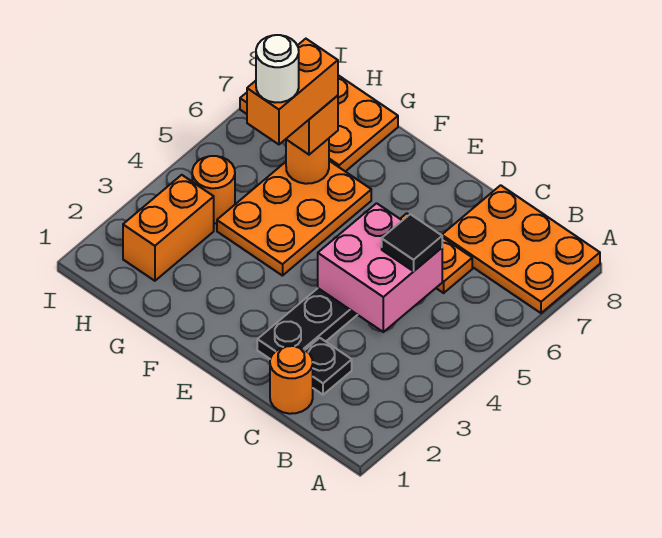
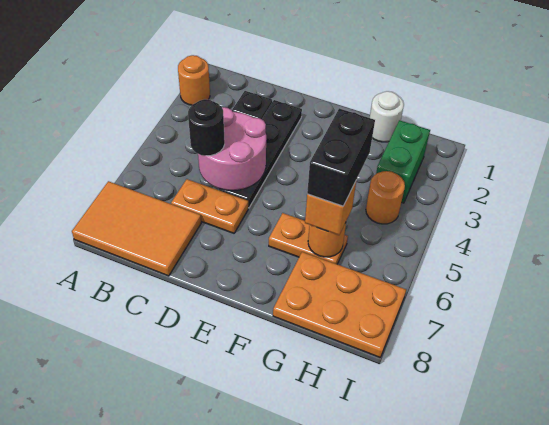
orange plate A7:C8 level 1 -> orange tile A7:C8 level 1
orange round brick C1 level 1 -> orange round brick A2 level 1
pink brick C4:D5 level 2 -> pink round brick C4:D5 level 2
black tile C5 level 3 -> black round brick C5 level 3
orange plate F4:G6 level 1 -> orange plate F6:G6 level 1
orange brick G5:G6 level 4 -> black brick G5:G6 level 4
white round brick G5 level 5 -> white round brick G1 level 1
orange brick H2:H3 level 1 -> green brick H2:H3 level 1

